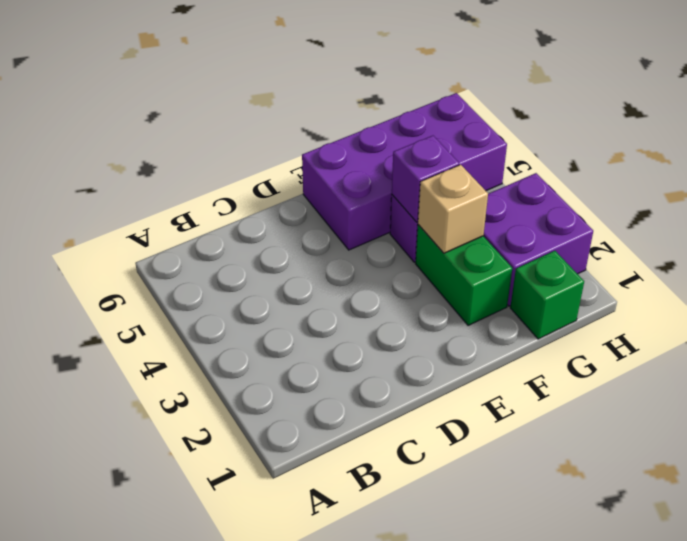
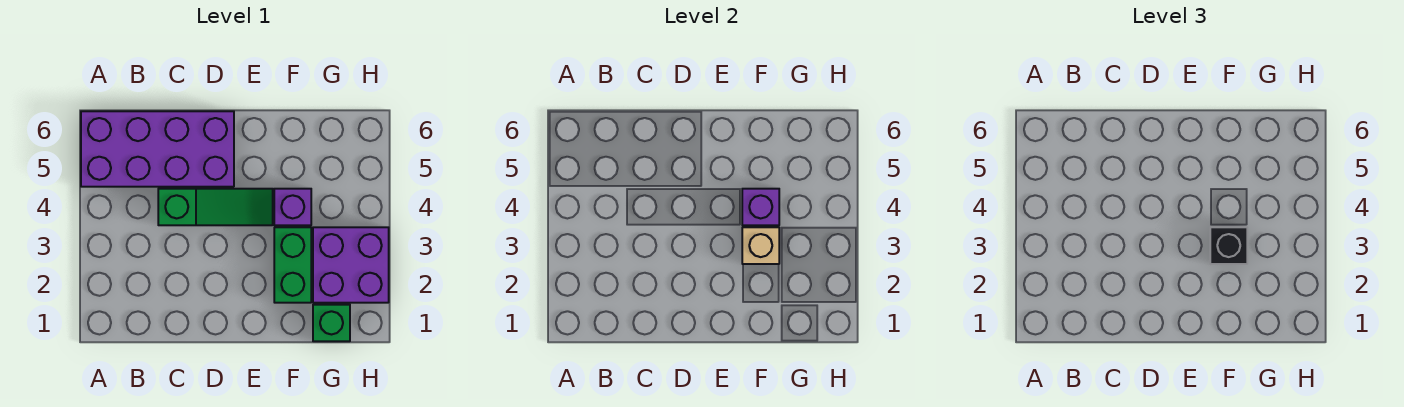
none -> green slope C4:E4 level 1 top C
purple brick E5:H6 level 1 -> purple brick A5:D6 level 1
none -> black brick F3 level 3

